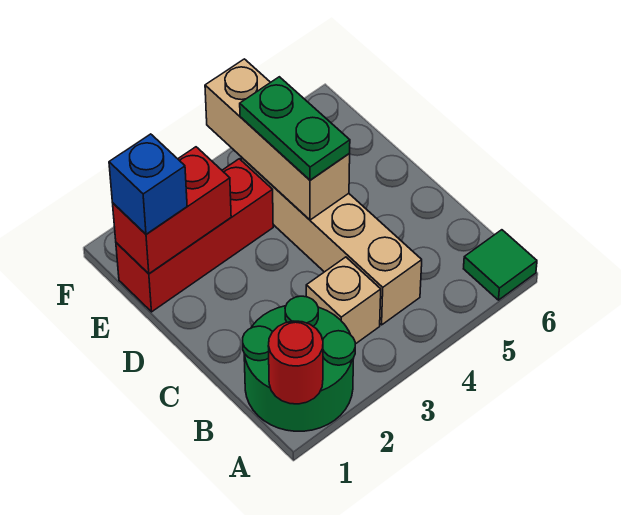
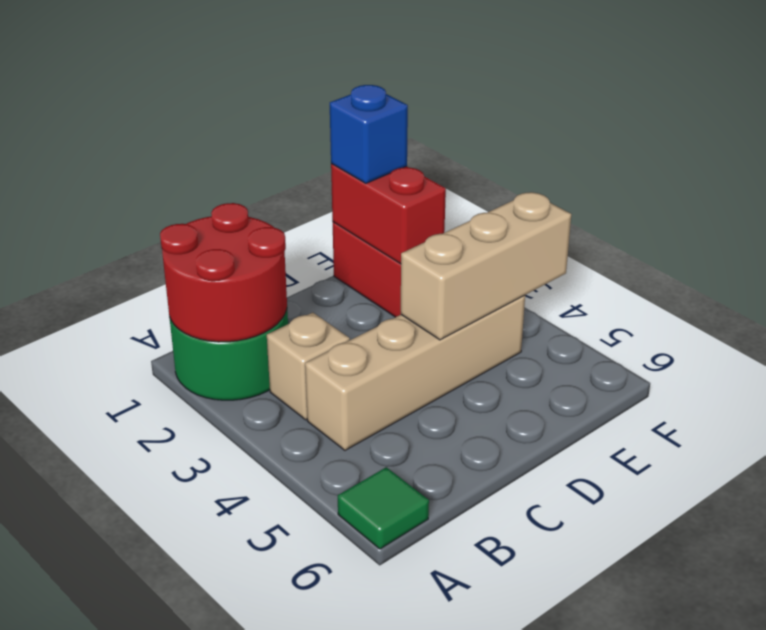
red round brick A1 level 2 -> red round brick A1:B2 level 2
green plate D4:E4 level 3 -> none

